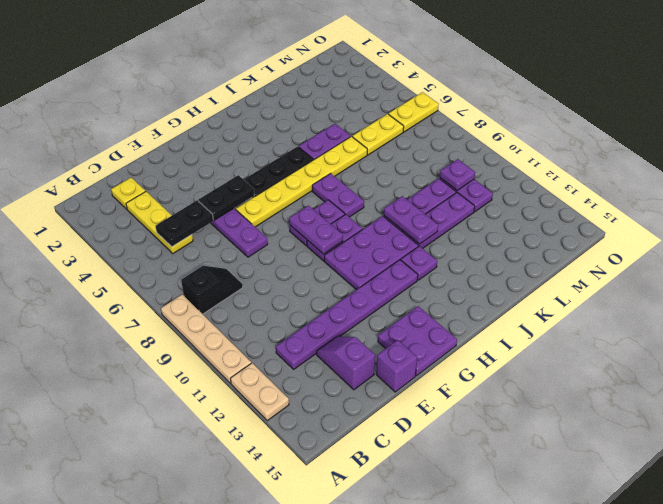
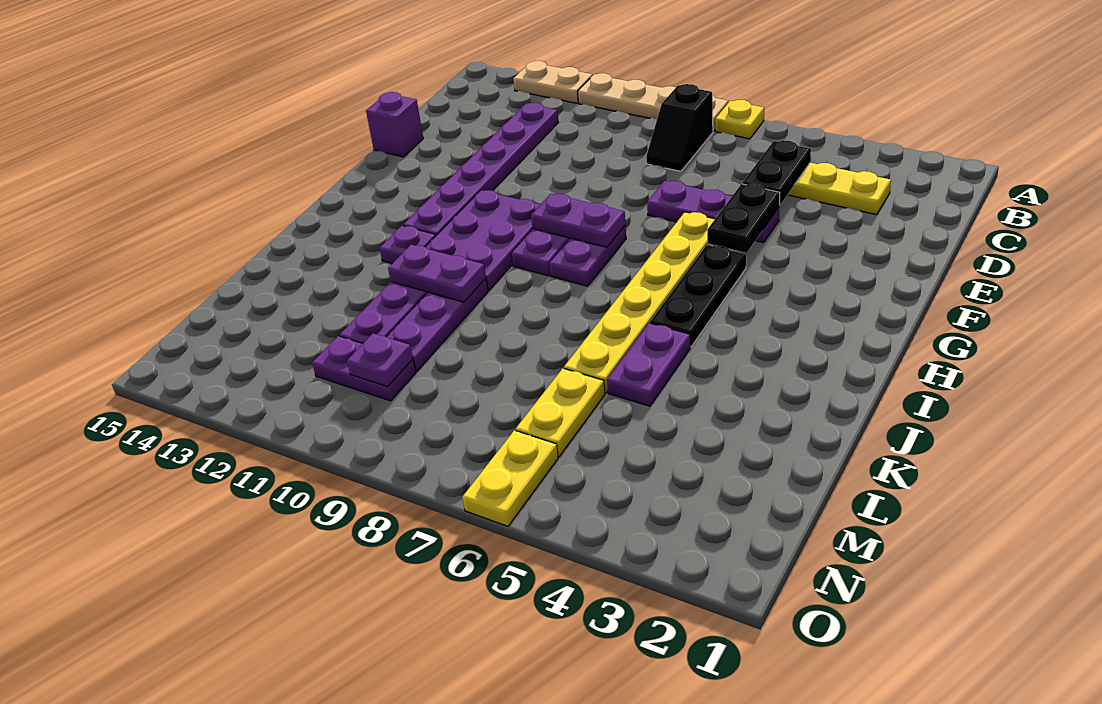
yellow plate C2 level 1 -> yellow plate A7 level 1
purple slope D13:D14 level 1 top 14 -> none
purple plate F14:G15 level 1 -> none
purple plate I7:I8 level 1 -> none

